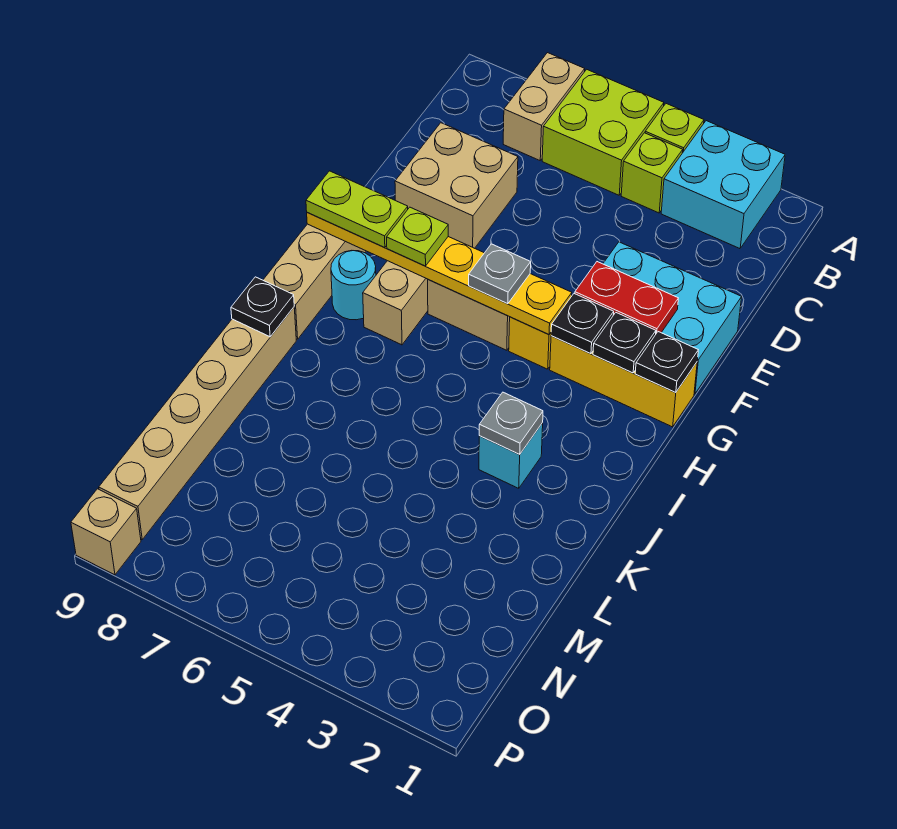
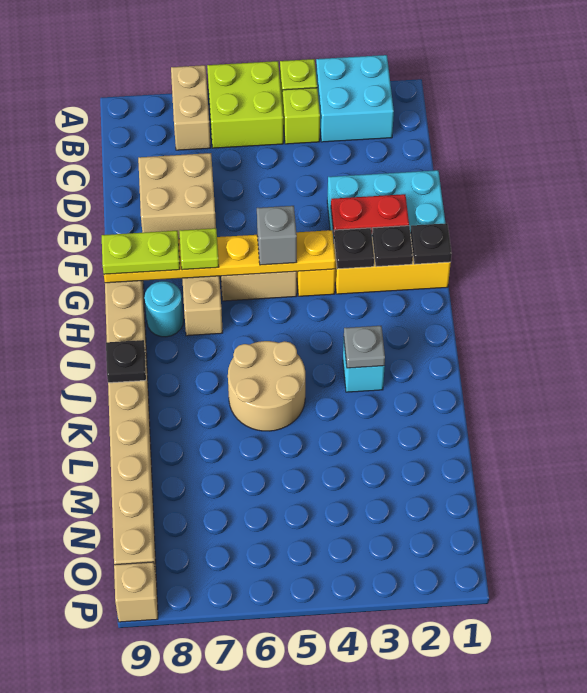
grey plate G5 level 3 -> grey brick G5 level 3
none -> tan round brick J5:K6 level 1

